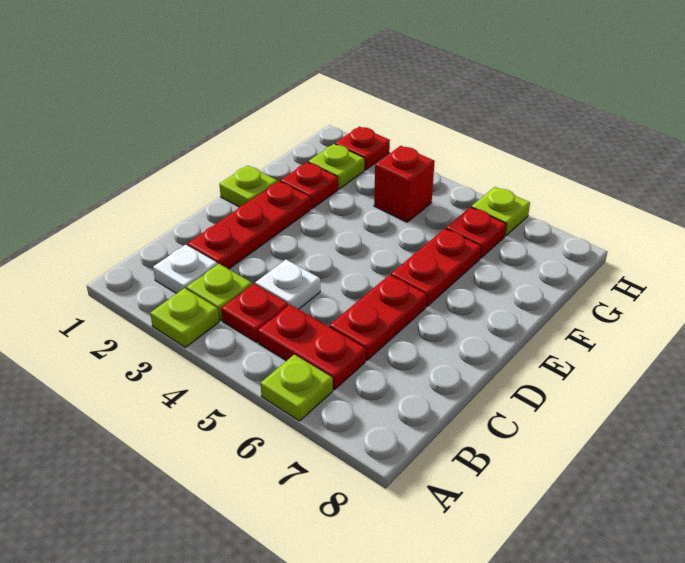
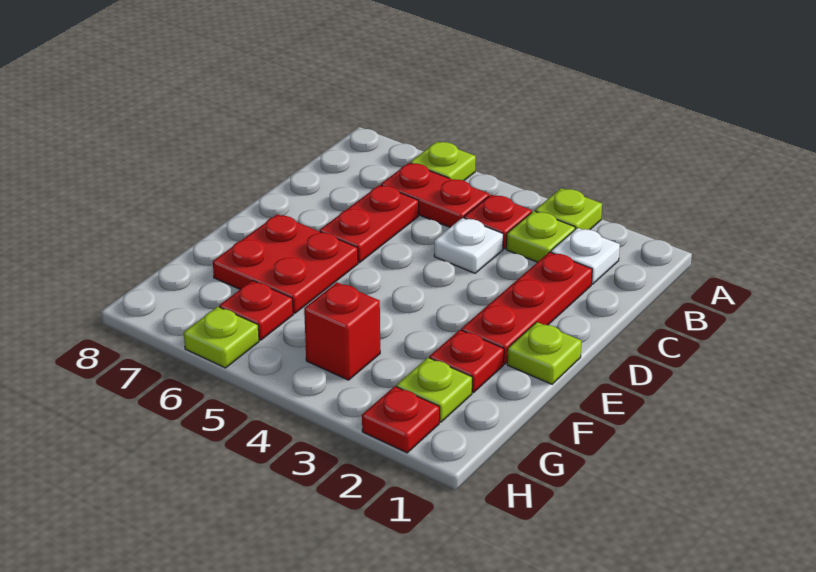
red plate E6:F6 level 1 -> red plate E6:F7 level 1

